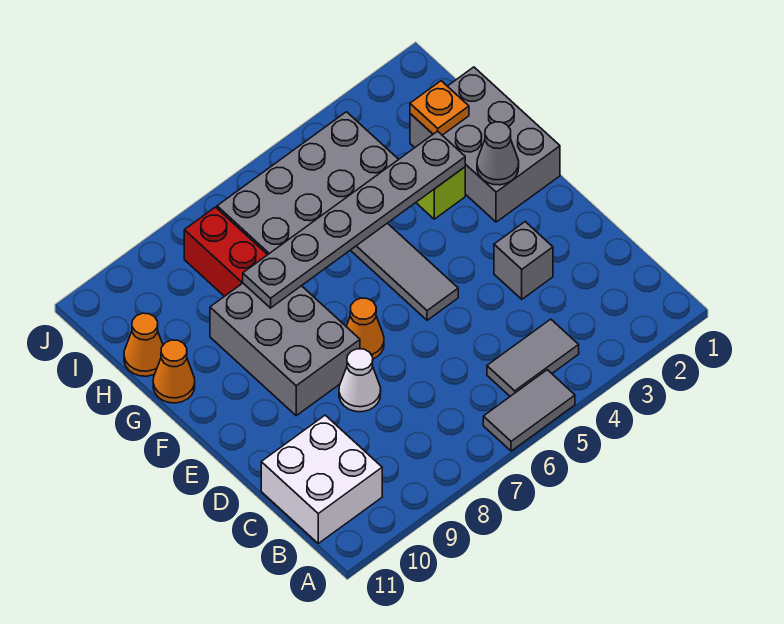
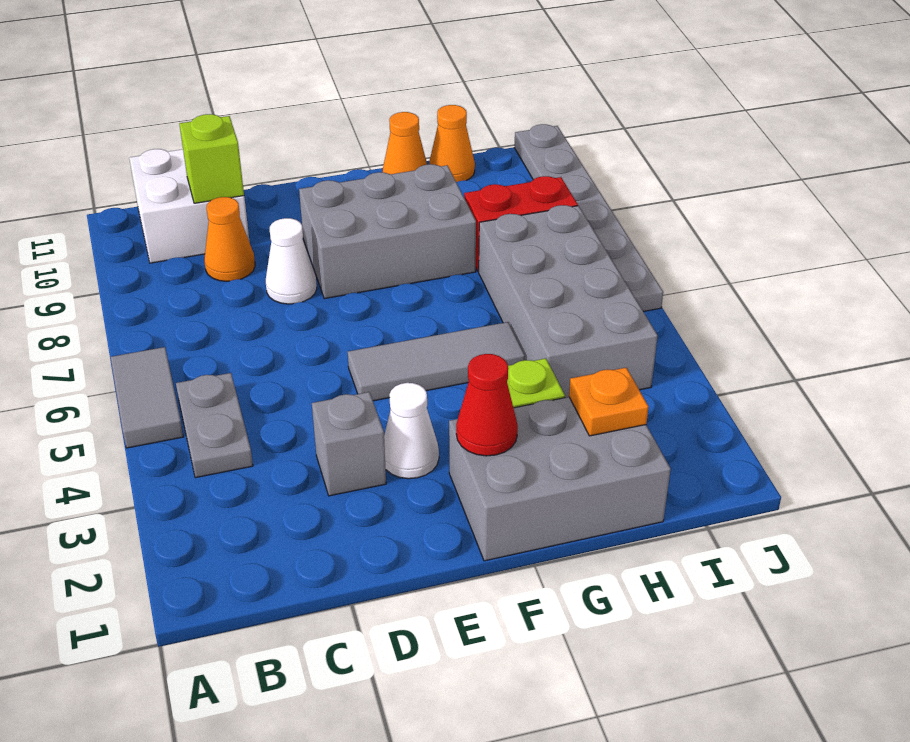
grey tile B4:B5 level 1 -> grey plate B4:B5 level 1
none -> lime brick C10 level 2
none -> white cone E3 level 1
orange cone E7 level 1 -> orange cone C9 level 1
grey cone F2 level 2 -> red cone F2 level 2
grey plate G3:G8 level 2 -> grey plate J6:J11 level 1

